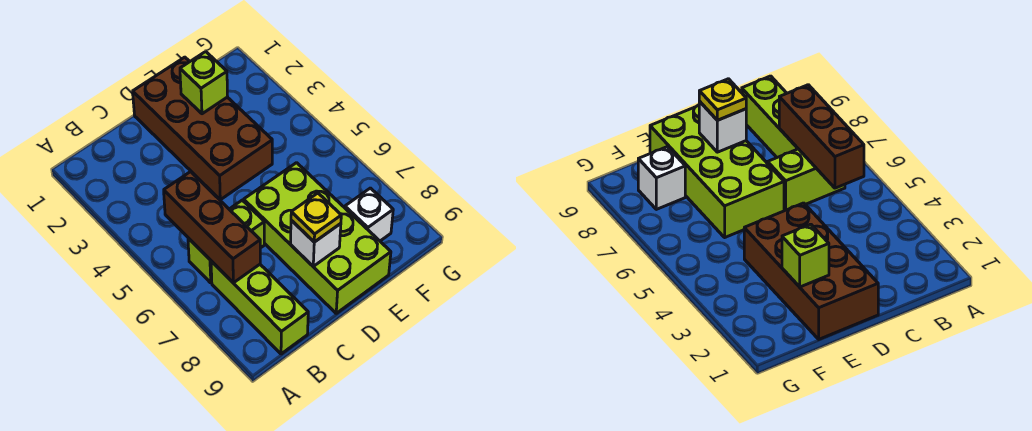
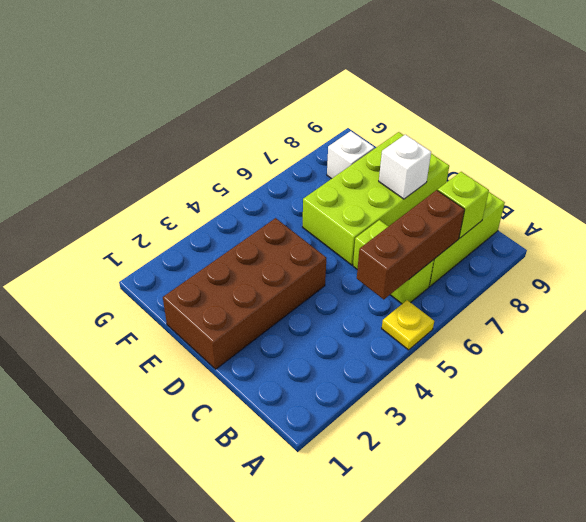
yellow plate D8 level 3 -> yellow plate A5 level 1
lime brick E2 level 2 -> lime brick B8 level 2

